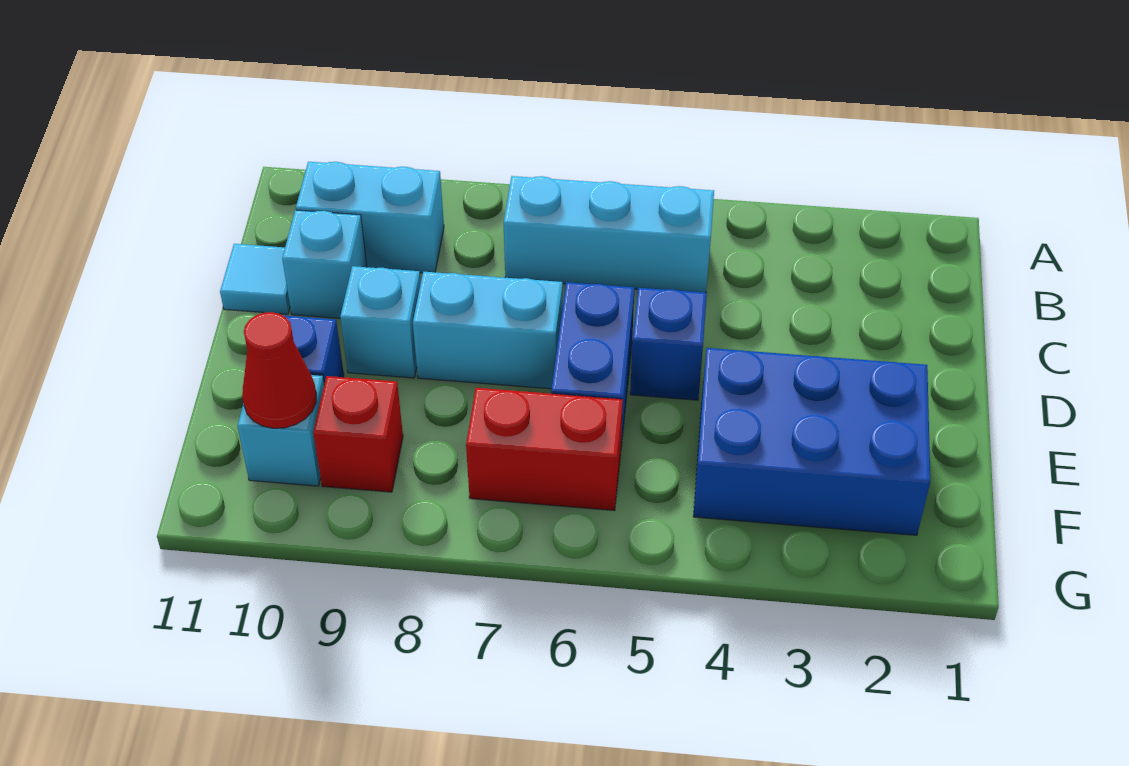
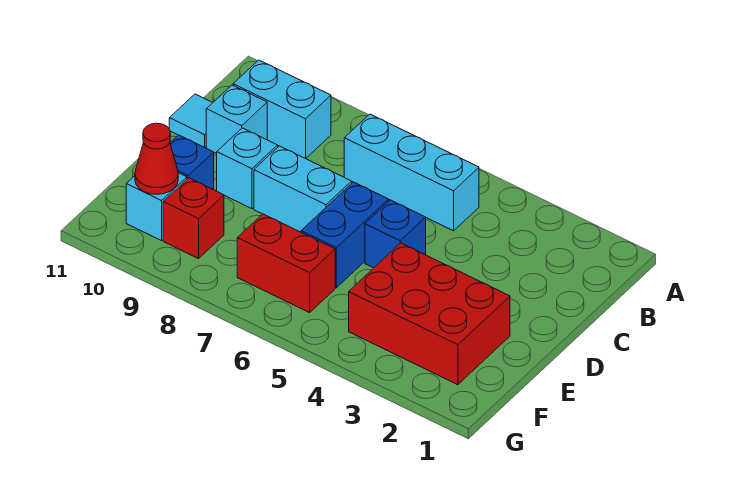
blue brick E2:F4 level 1 -> red brick E2:F4 level 1

